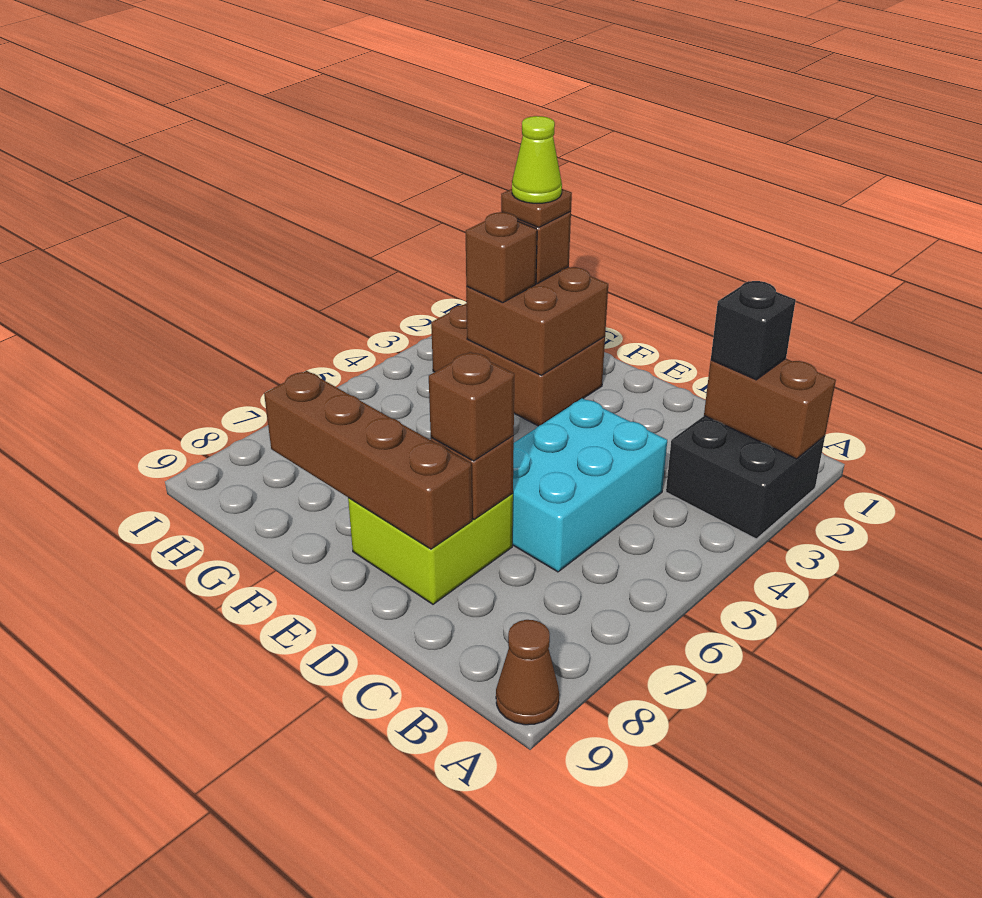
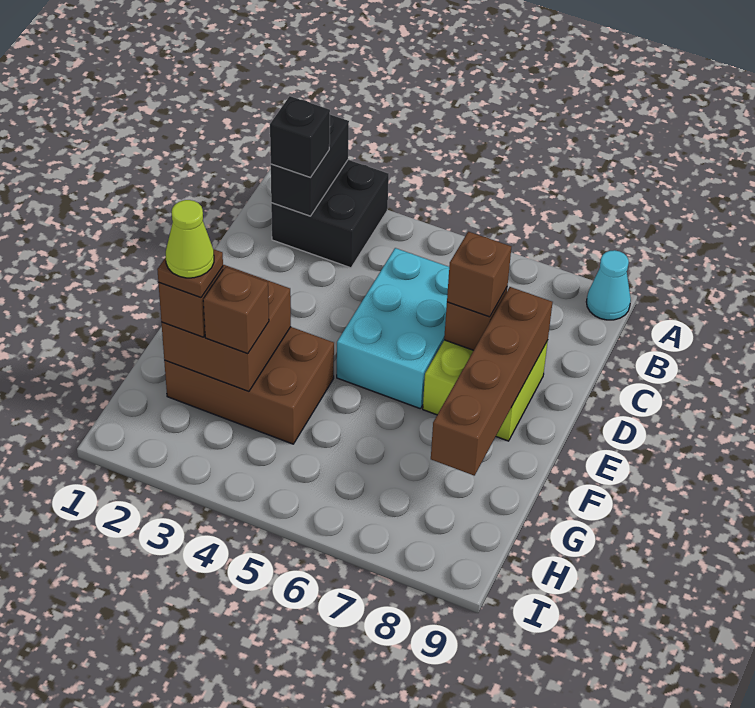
brown brick A2:B2 level 2 -> black brick A2:B2 level 2
brown cone A9 level 1 -> cyan cone A9 level 1
cyan brick C4:D6 level 1 -> cyan brick C5:E6 level 1
brown brick F2:H3 level 1 -> brown brick F2:G4 level 1

